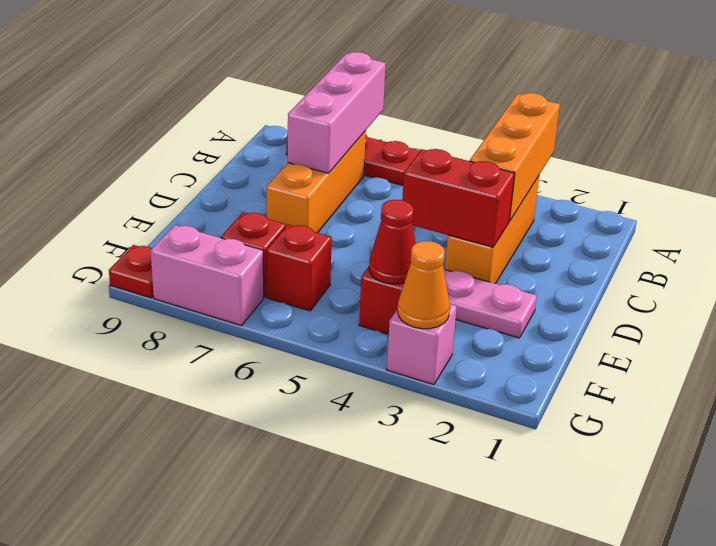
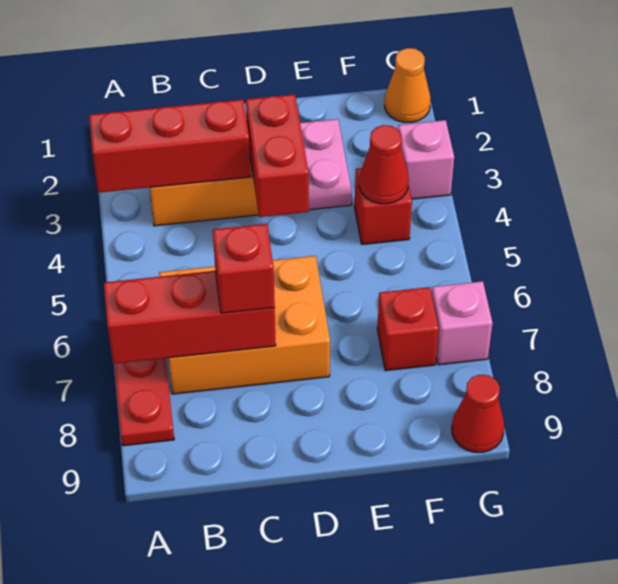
orange brick A3:C3 level 2 -> red brick A3:C3 level 2
pink brick A7:C7 level 2 -> red brick A7:C7 level 2
orange brick B7:D7 level 1 -> orange brick B6:D7 level 1
red brick F6 level 1 -> red brick C7 level 3
orange cone G3 level 2 -> orange cone G1 level 1
pink brick G7:G8 level 1 -> pink brick G7 level 1
red plate G9 level 1 -> red cone G9 level 1

